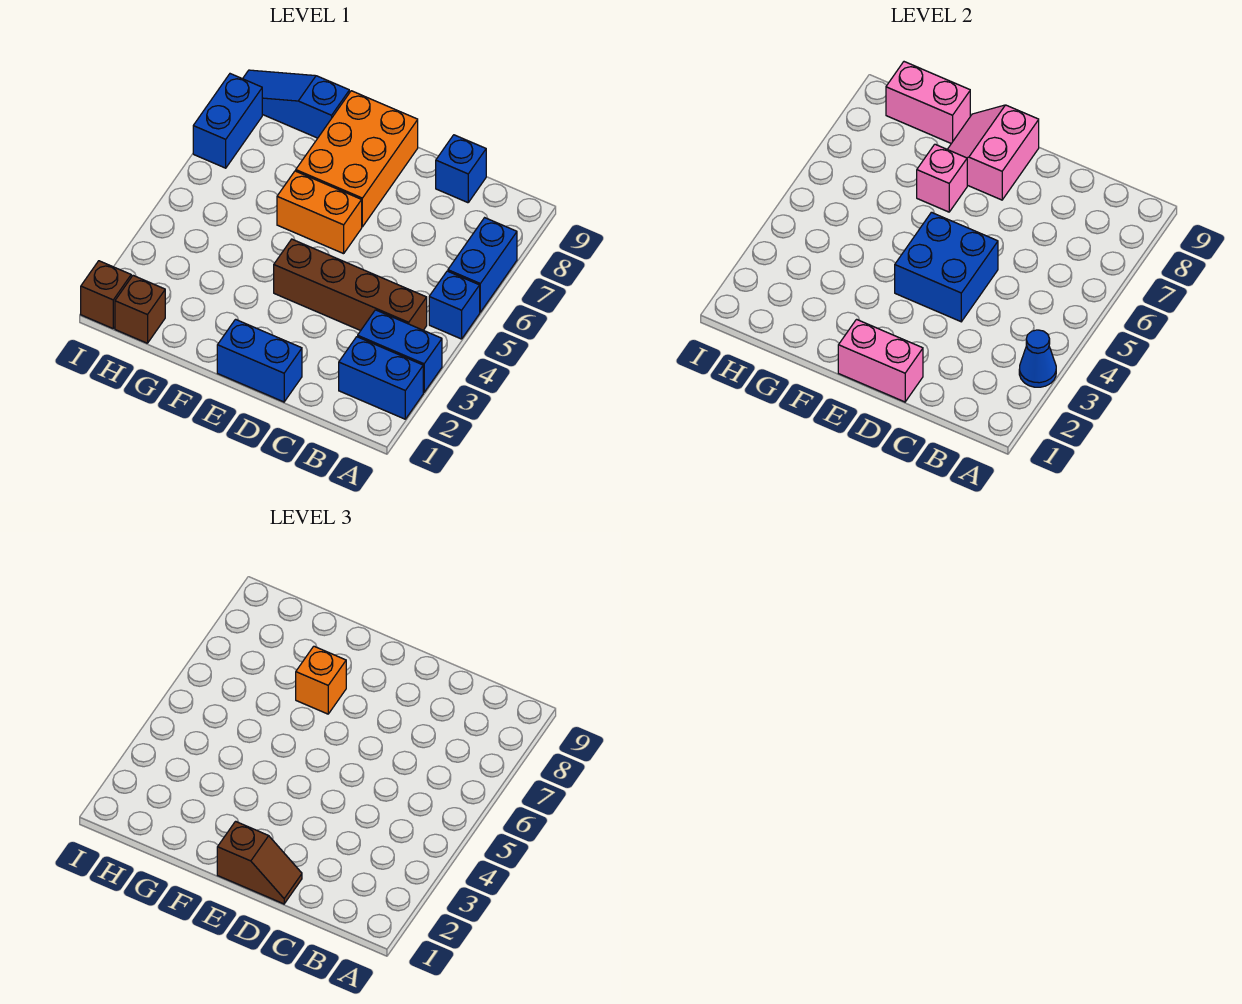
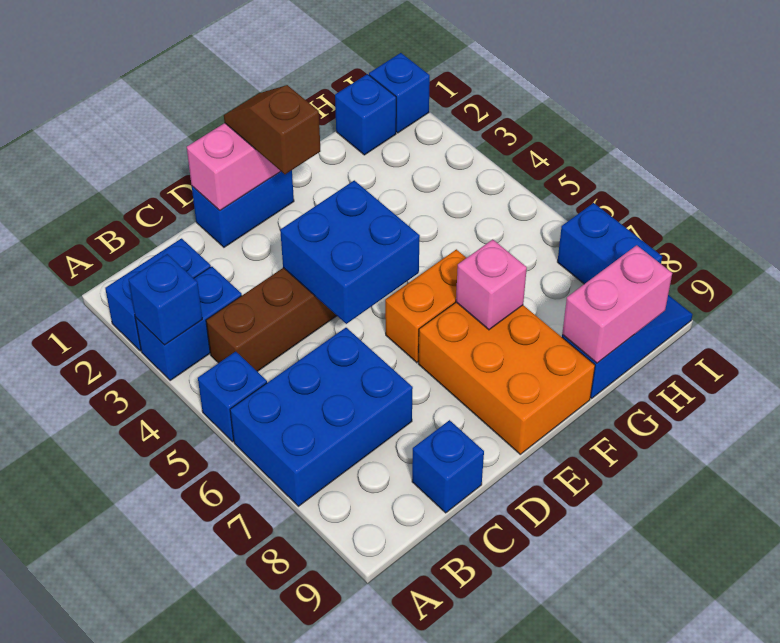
blue cone A3 level 2 -> blue brick A3 level 2
blue brick A6:A7 level 1 -> blue brick A6:C7 level 1
brown slope D1:E1 level 3 top E -> brown slope E1:E2 level 3 top 2
pink slope E8:F9 level 2 top E -> none
orange brick F7 level 3 -> none
brown brick H1 level 1 -> blue brick H1 level 1
brown brick I1 level 1 -> blue brick I1 level 1

